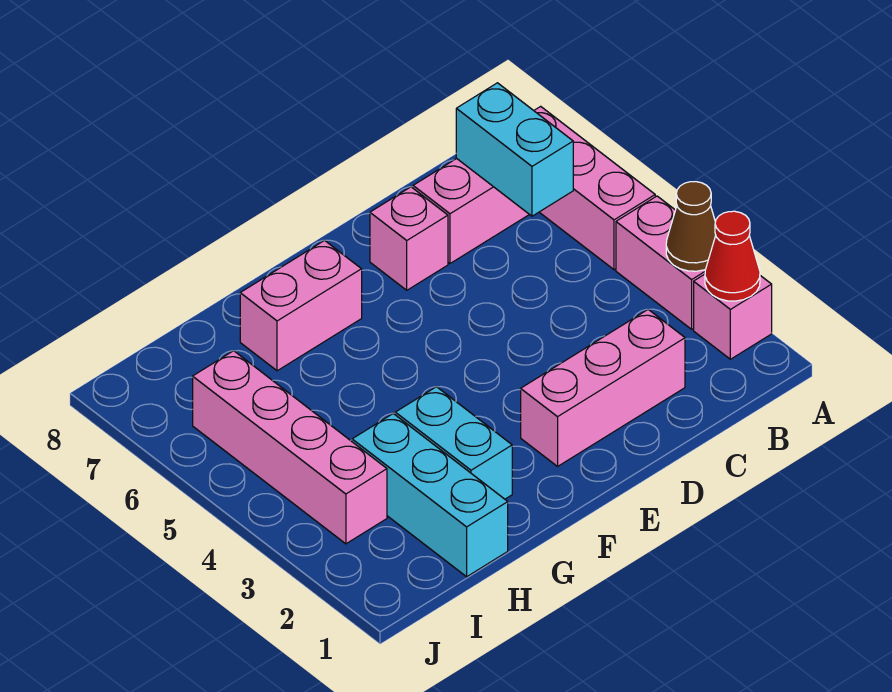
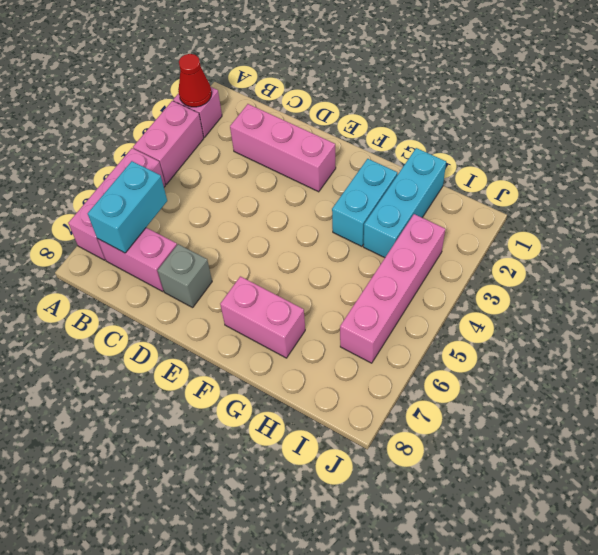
brown cone A3 level 2 -> none
pink brick D7 level 1 -> grey brick D7 level 1

